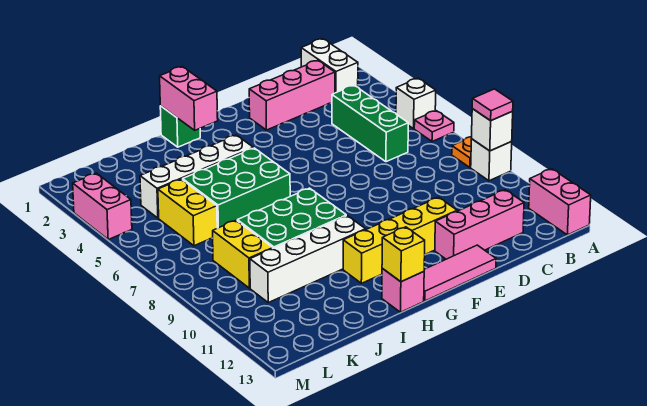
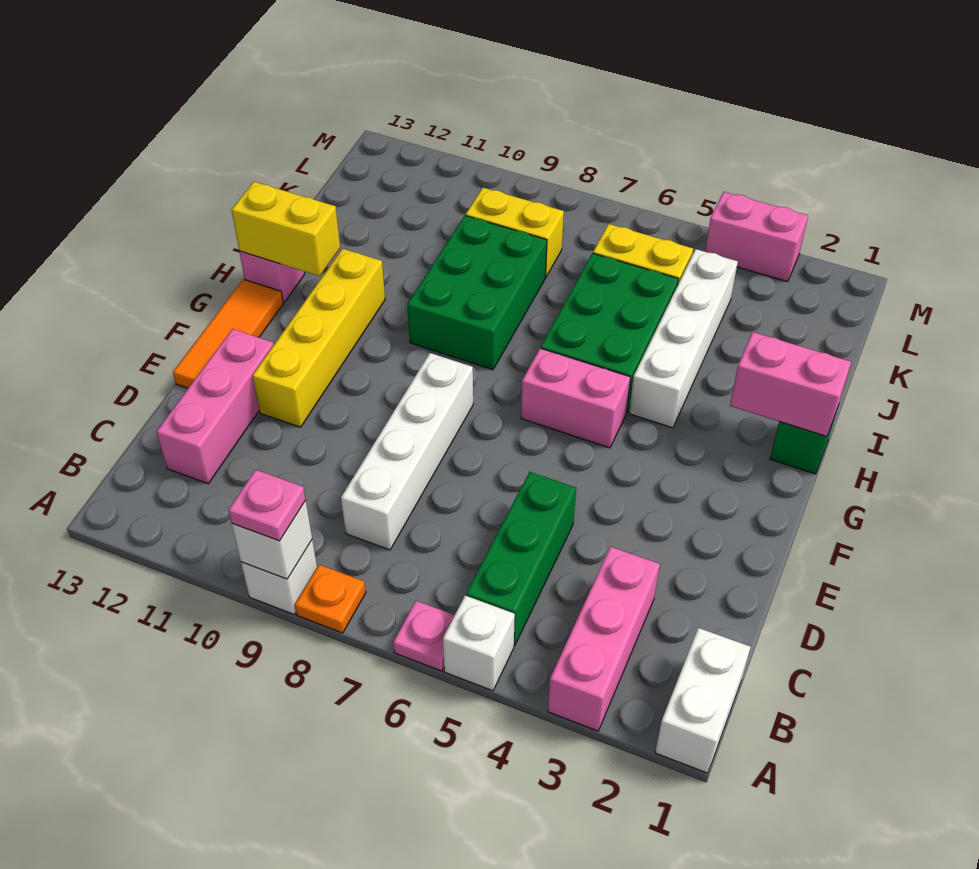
pink tile A9 level 3 -> pink plate A9 level 3
pink brick A12:A13 level 1 -> pink brick G5:G6 level 1
white brick B1:B2 level 1 -> white brick A1:B1 level 1
pink brick C2:E2 level 1 -> pink brick A3:C3 level 1
green brick C4:C6 level 1 -> green brick B5:D5 level 1
pink tile E13:G13 level 1 -> orange tile E13:G13 level 1
white brick H10:K10 level 1 -> white brick C8:F8 level 1
yellow brick H13 level 2 -> yellow brick H12:H13 level 2

